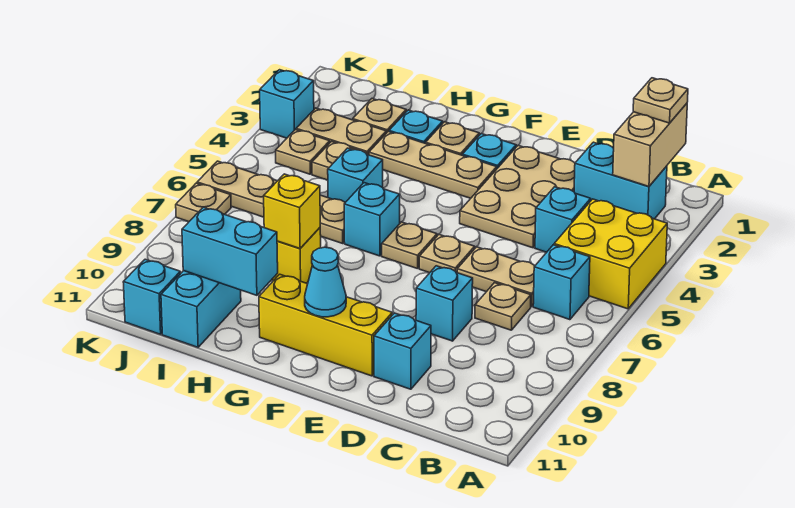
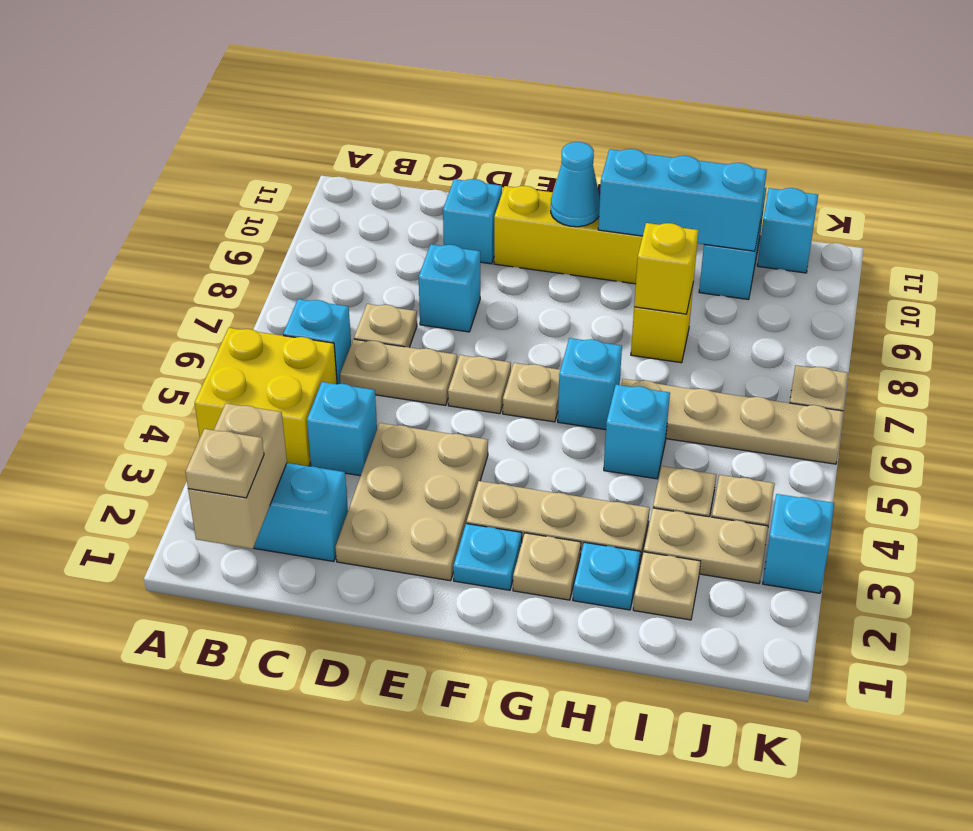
cyan brick H10:I10 level 2 -> cyan brick G10:I10 level 2

